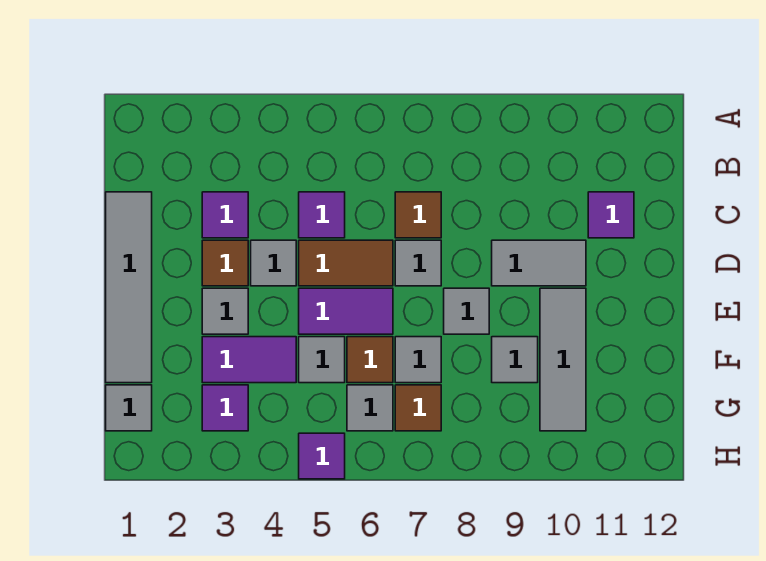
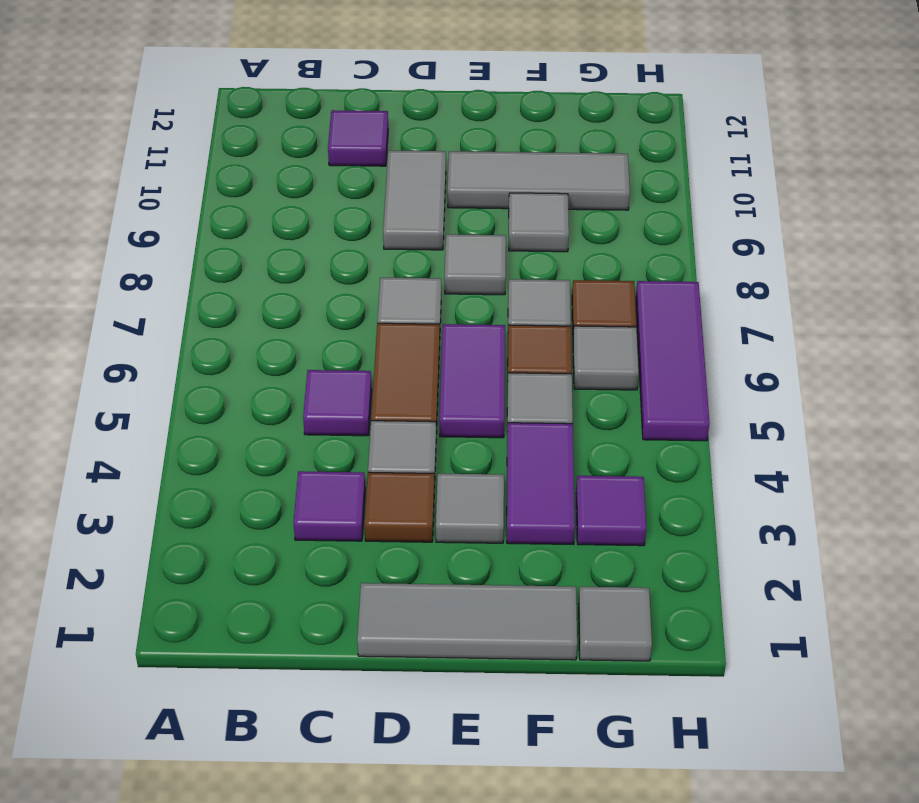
grey tile C1:F1 level 1 -> grey tile D1:F1 level 1
brown tile C7 level 1 -> none
purple tile H5 level 1 -> purple tile H5:H7 level 1

